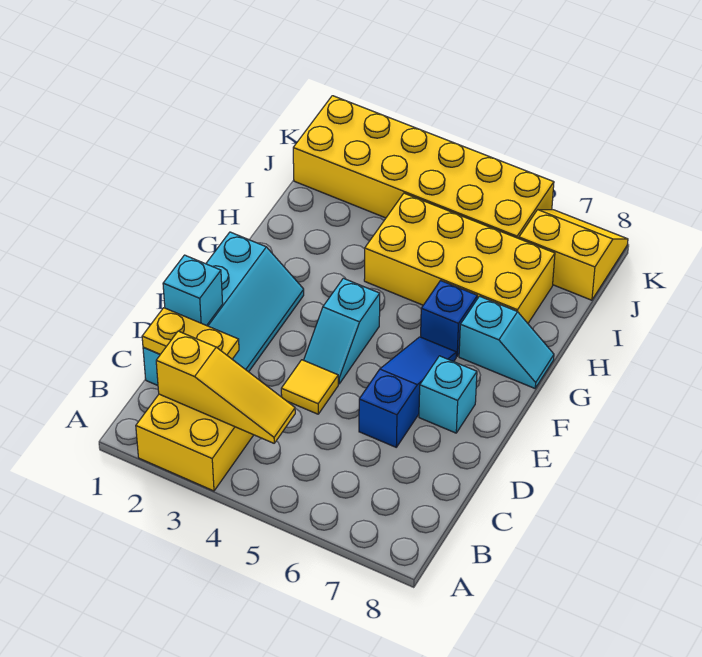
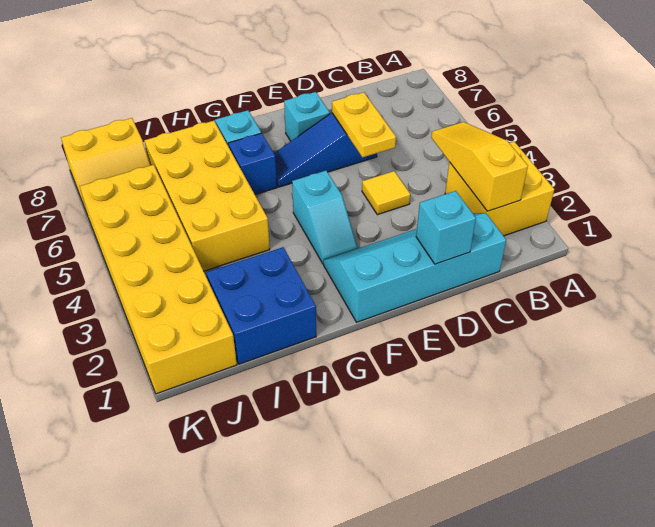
yellow plate C1:C2 level 2 -> yellow plate D5:D6 level 2
cyan slope E4:F4 level 1 top F -> cyan slope F3:F4 level 1 top 4
none -> blue brick H1:I2 level 1
yellow slope J7:K8 level 1 top J -> yellow slope J7:K8 level 1 top 8

